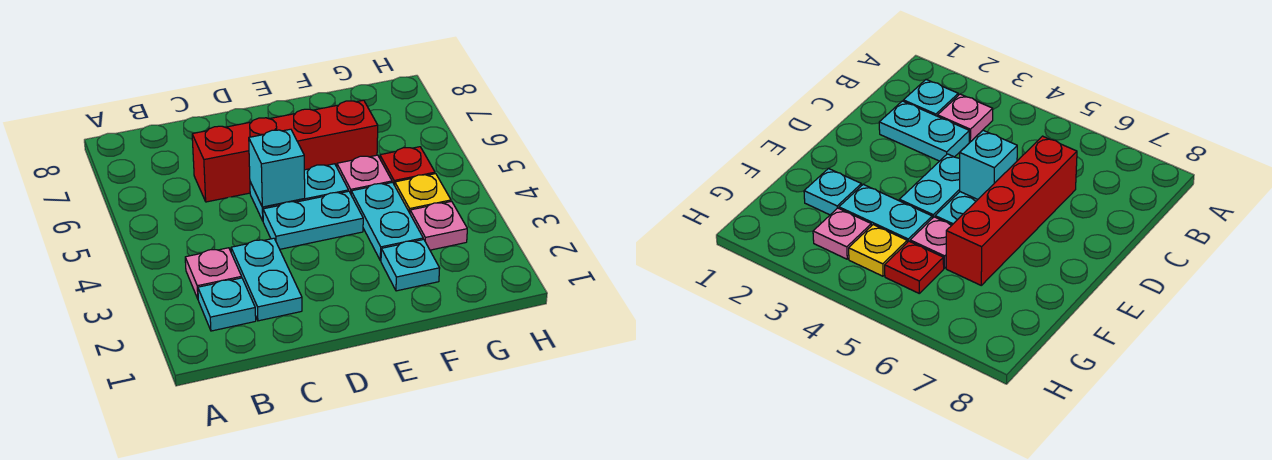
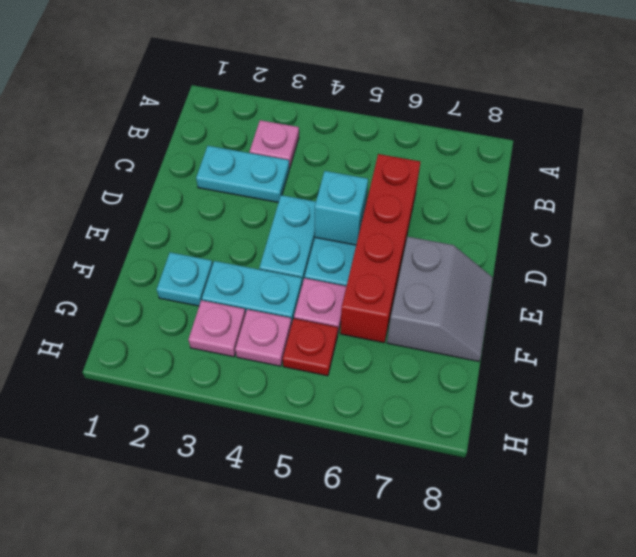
cyan plate B2 level 1 -> none
none -> grey slope E7:F8 level 1 top 7
yellow plate G4 level 1 -> pink plate G4 level 1

